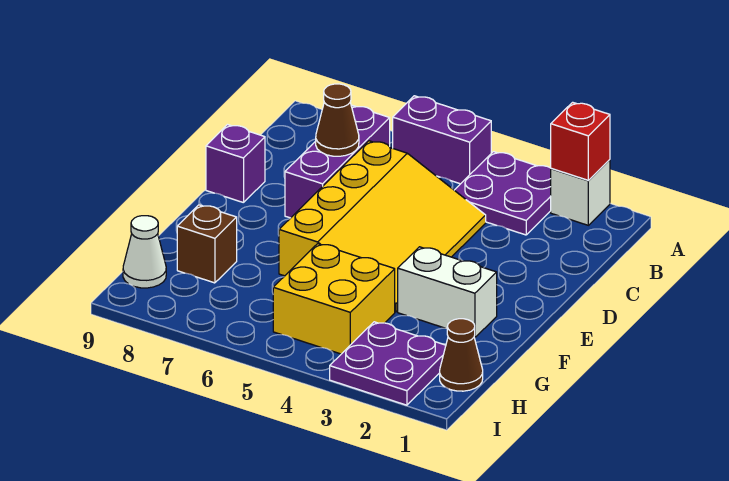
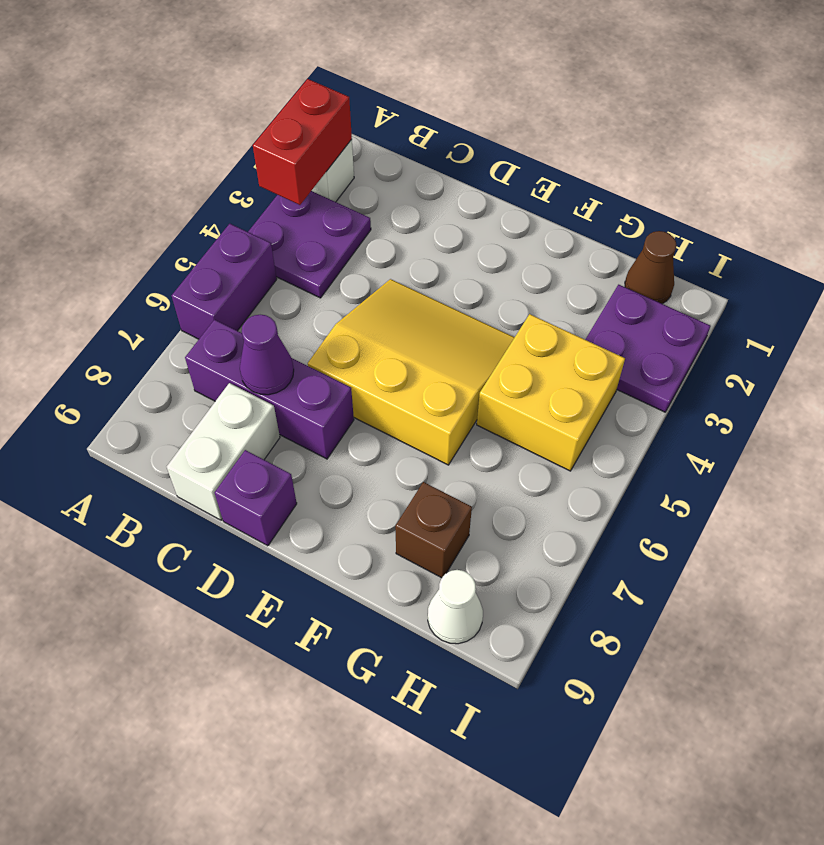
red brick A2 level 2 -> red brick A2:A3 level 2
yellow slope C4:F6 level 1 top 6 -> yellow slope D4:F6 level 1 top 6
brown cone C7 level 2 -> purple cone C7 level 2
white brick F2:F3 level 1 -> white brick C8:C9 level 1

